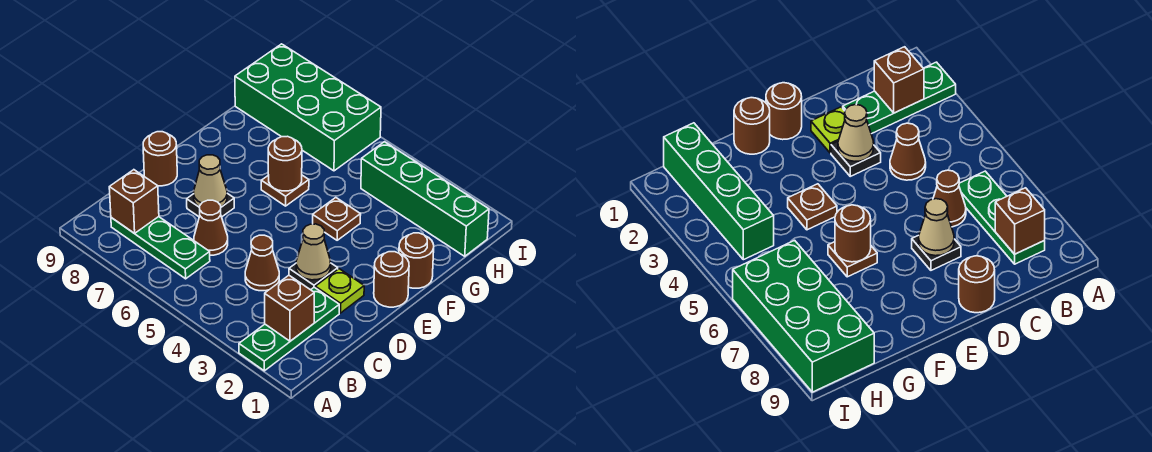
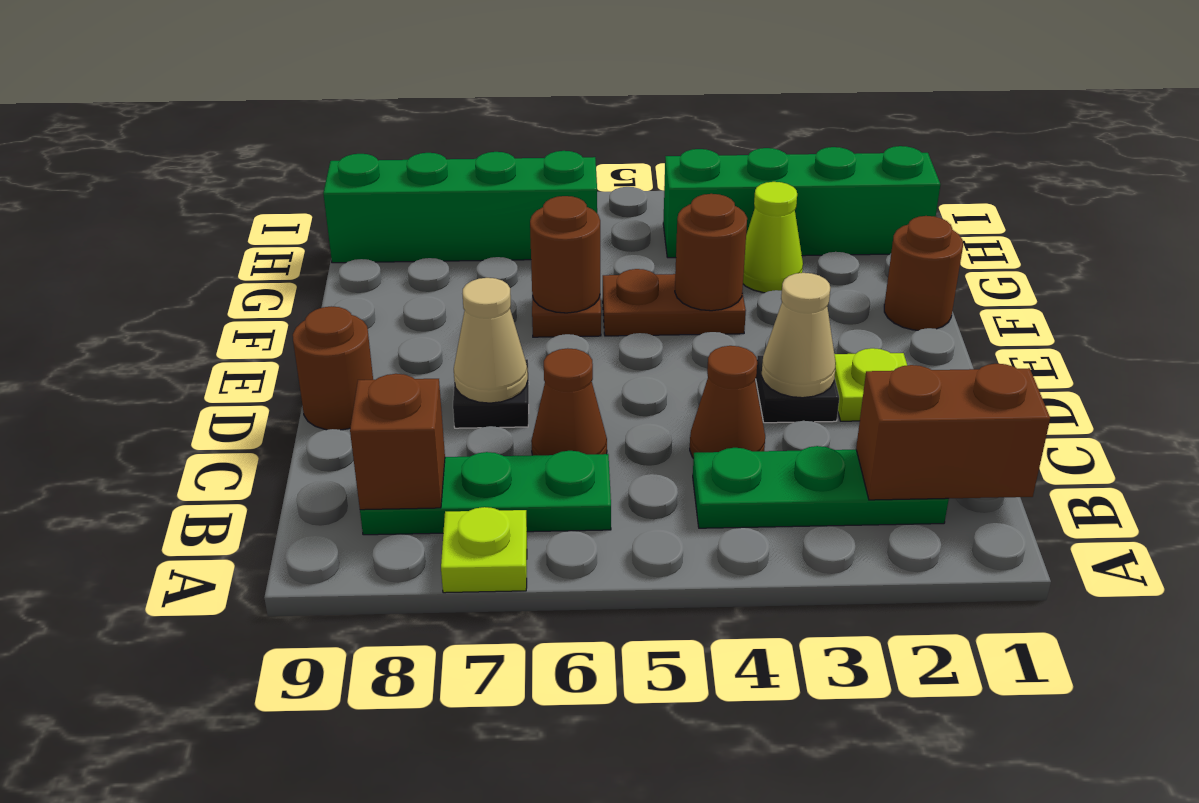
green plate A2:C2 level 1 -> green plate B2:B4 level 1
none -> lime plate A7 level 1
brown brick B2 level 2 -> brown brick B1:B2 level 2
brown round brick E1 level 1 -> brown round brick F4 level 2
brown plate F4 level 1 -> brown plate F4:F5 level 1
none -> lime cone G3 level 1
green brick H6:I9 level 1 -> green brick H6:H9 level 1

